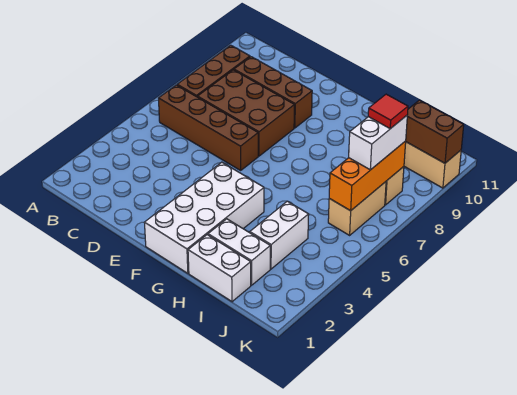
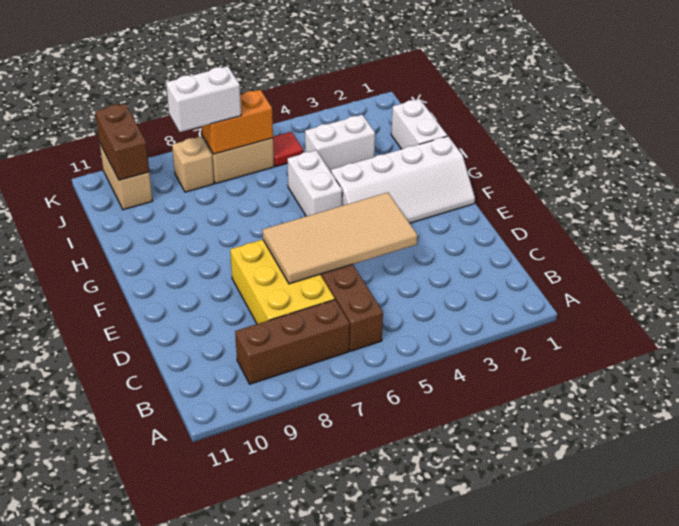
brown brick C7:E8 level 1 -> yellow brick C7:E8 level 1
brown brick C9:E9 level 1 -> none
none -> tan tile D4:E7 level 2
white brick F1:G4 level 1 -> white slope F1:G4 level 1 top G
white brick H2:I2 level 1 -> white brick G5:H5 level 1
orange brick J6:J8 level 2 -> orange brick J6:J7 level 2
red tile J8 level 4 -> red tile J5 level 1

